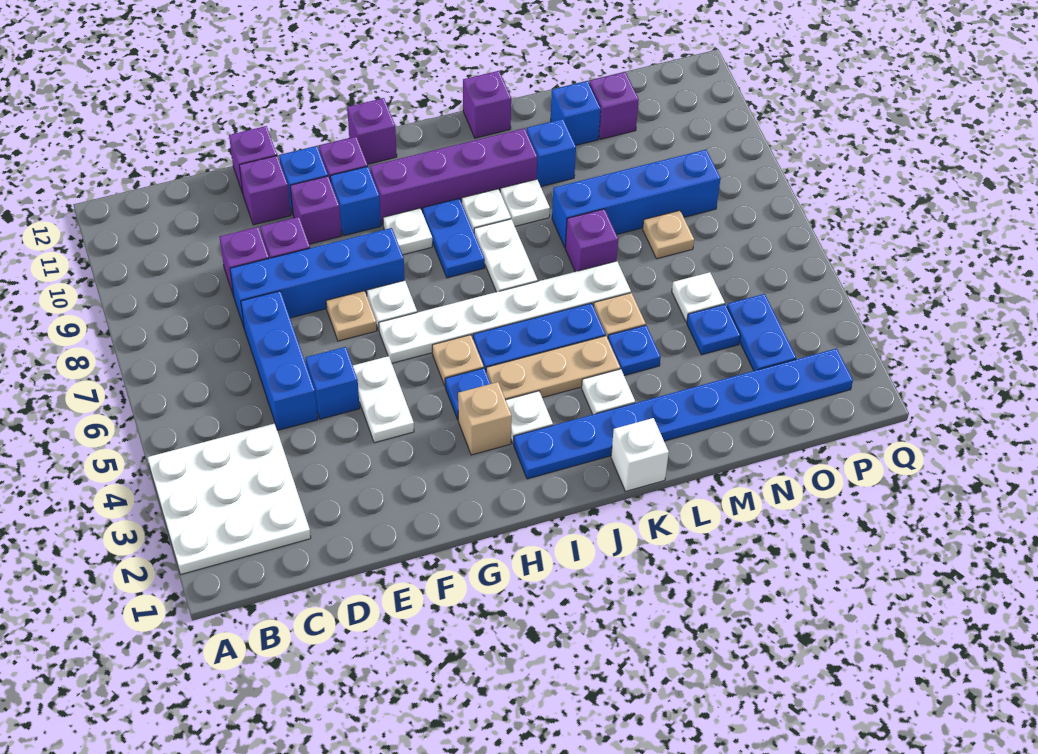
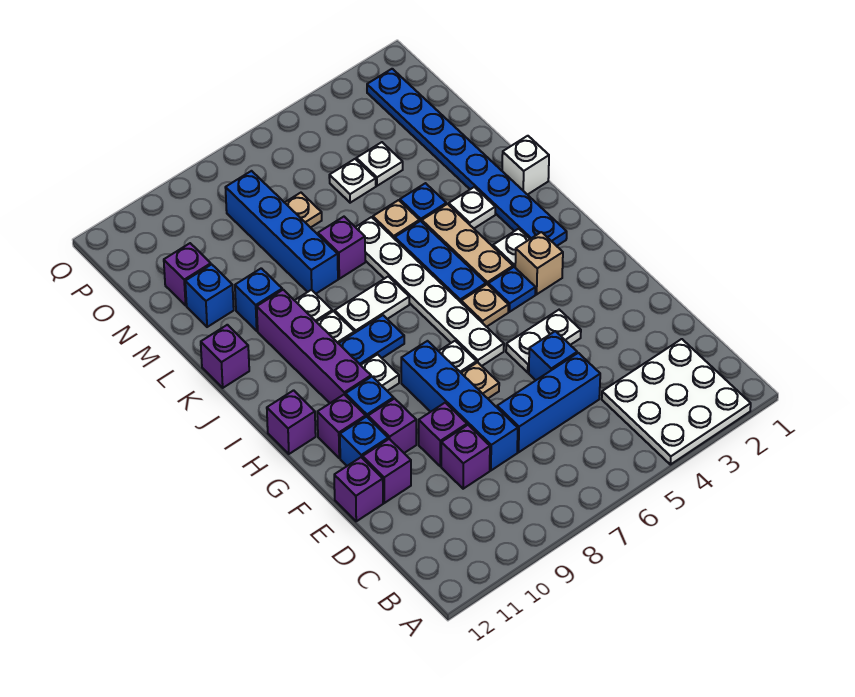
blue plate N4 level 1 -> white plate N4 level 1
blue plate O3:O4 level 1 -> none

